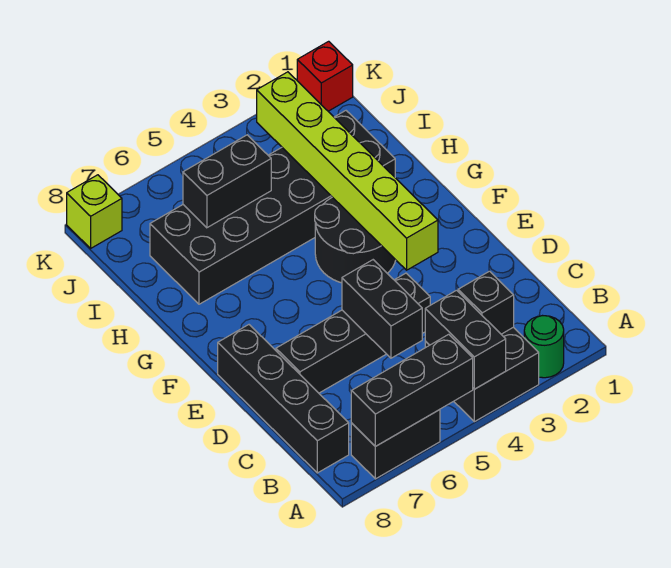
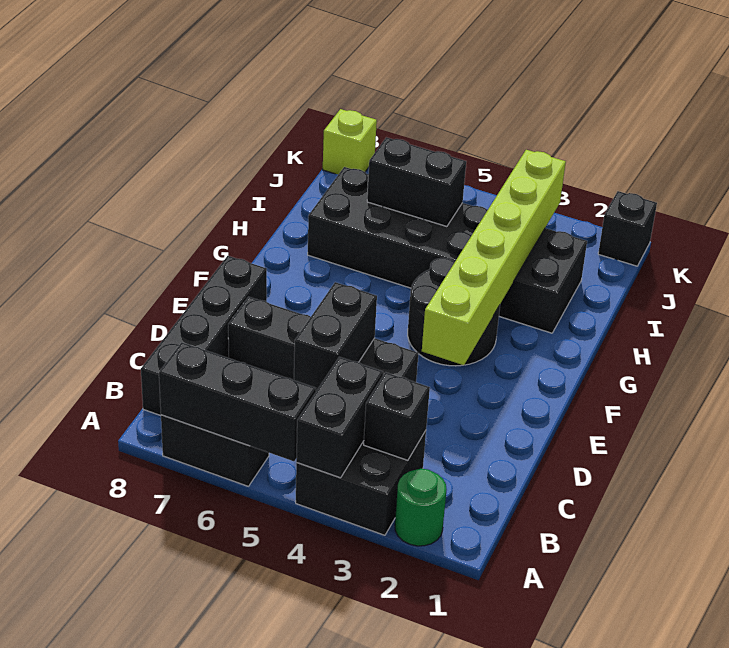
red brick K1 level 1 -> black brick K1 level 1

